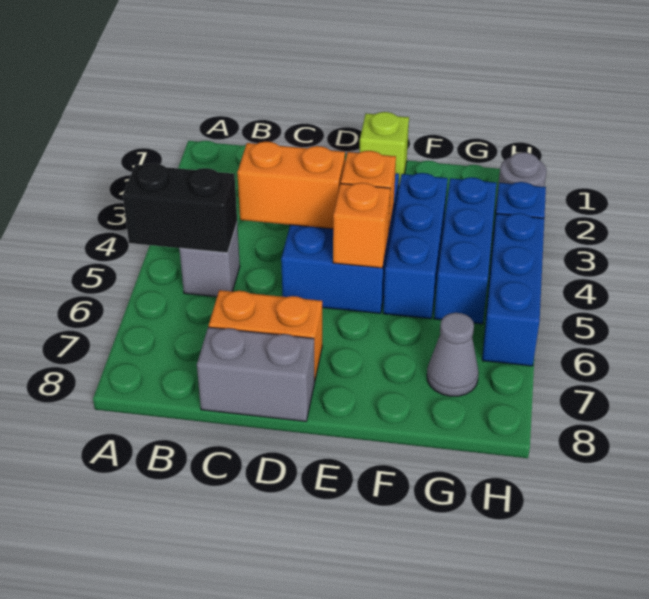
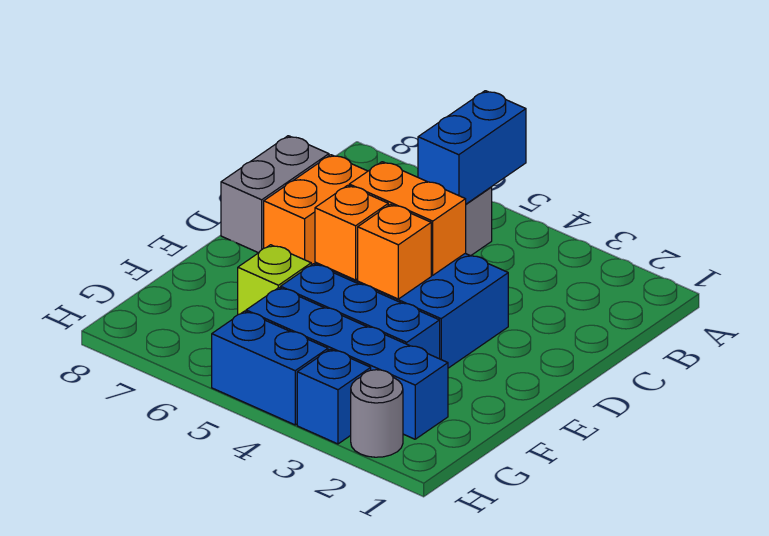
black brick A5:B5 level 2 -> blue brick A5:B5 level 2
orange brick C4:D4 level 2 -> orange brick D4:D5 level 2
lime brick E1 level 1 -> lime brick F6 level 1
blue brick G3:G5 level 1 -> blue brick G2:G5 level 1
grey cone G7 level 1 -> none
blue brick H4:H6 level 1 -> blue brick H4:H5 level 1

